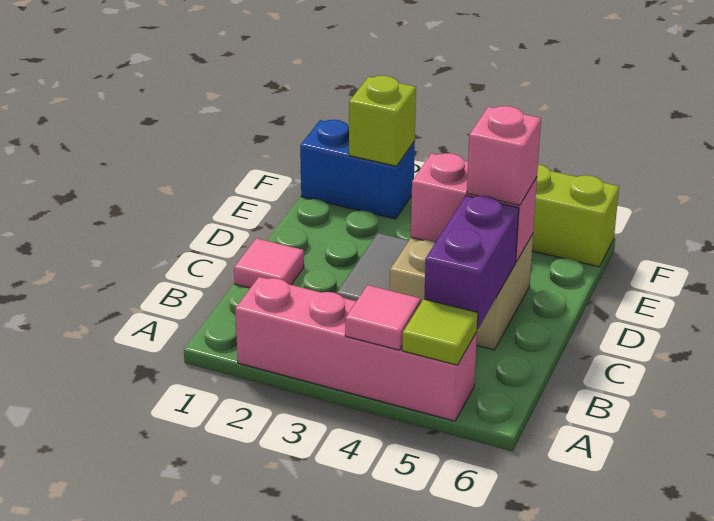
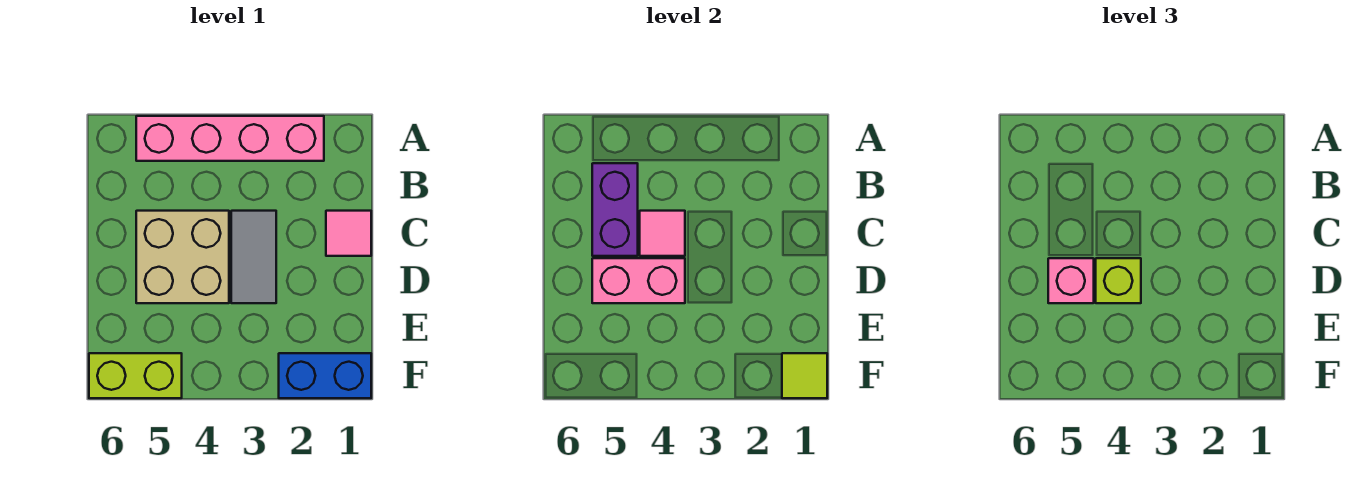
pink tile A4 level 2 -> pink tile C4 level 2
lime tile A5 level 2 -> lime tile F1 level 2
lime brick F2 level 2 -> lime brick D4 level 3

